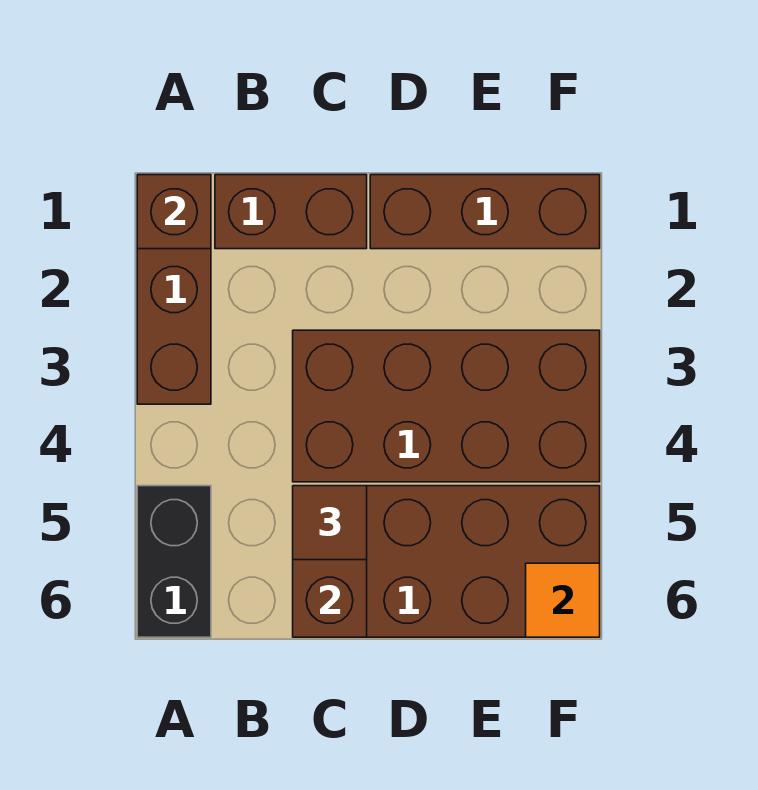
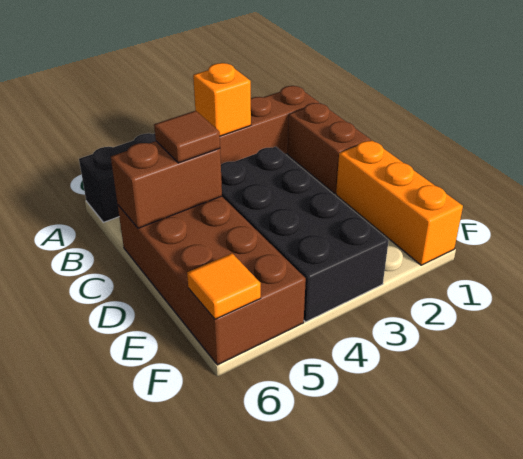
brown brick A1 level 2 -> none
none -> orange brick A3 level 2
brown brick C3:F4 level 1 -> black brick C3:F4 level 1
brown brick D1:F1 level 1 -> orange brick D1:F1 level 1

